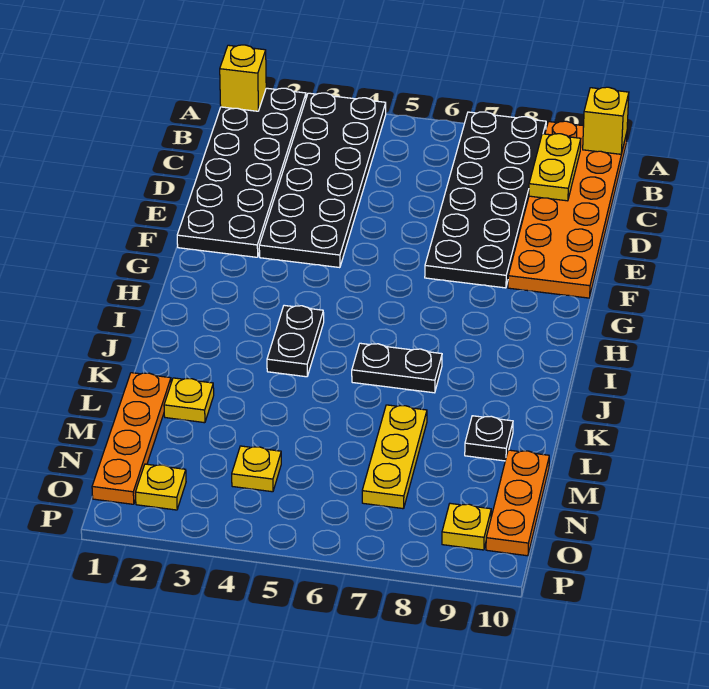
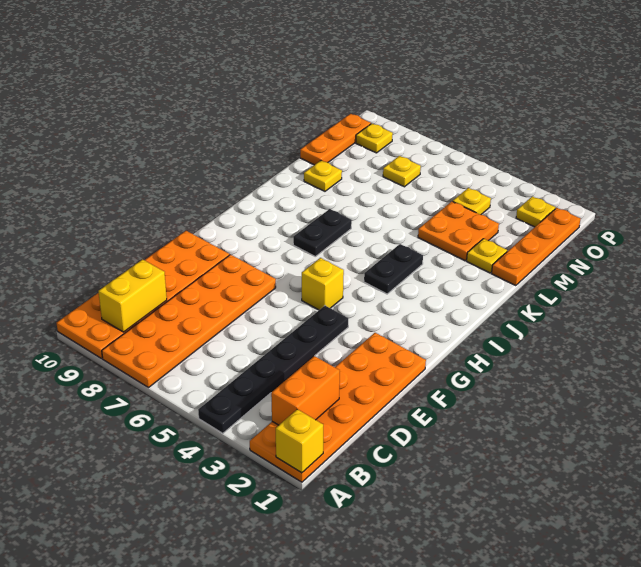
black plate A1:F2 level 1 -> orange plate A1:F2 level 1
black plate A3:F4 level 1 -> black plate A4:F4 level 1
black plate A7:F8 level 1 -> orange plate A7:F8 level 1
yellow brick A10 level 2 -> yellow brick G5 level 1
none -> orange brick B2:C2 level 2
yellow plate B9:C9 level 2 -> yellow brick B9:C9 level 2
black plate J6:J7 level 1 -> black plate I7:J7 level 1
none -> orange plate L3:M4 level 1
yellow plate L7:N7 level 1 -> yellow plate N7 level 1
black plate L9 level 1 -> yellow plate L9 level 1

